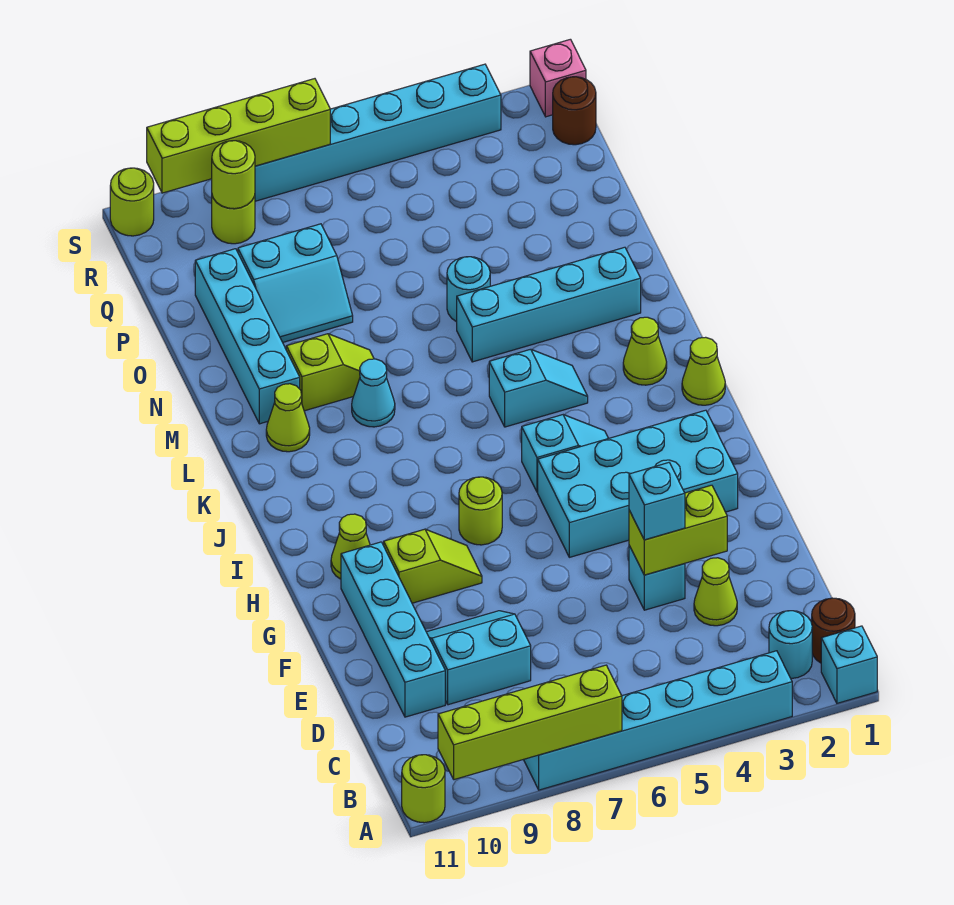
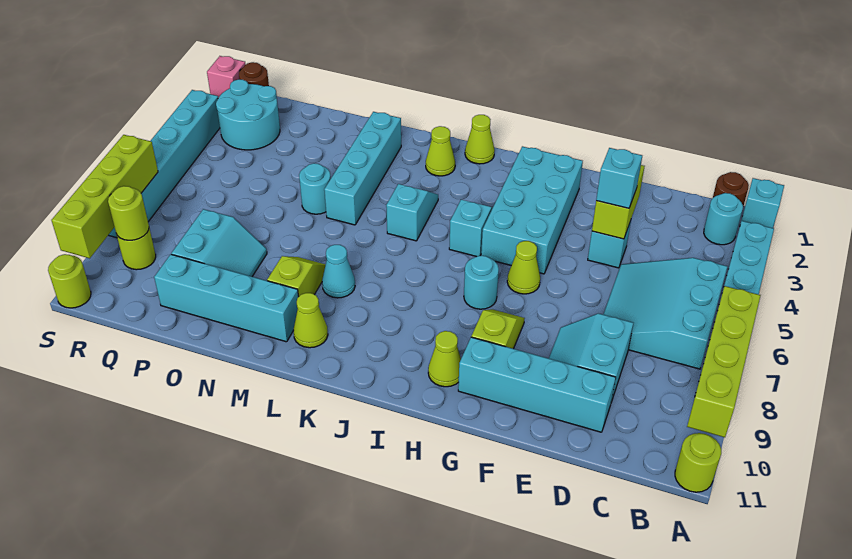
none -> cyan slope B5:D7 level 1 top B
lime cone D3 level 1 -> lime cone G6 level 1
lime round brick H7 level 1 -> cyan round brick H7 level 1
none -> cyan round brick Q2:R3 level 1

